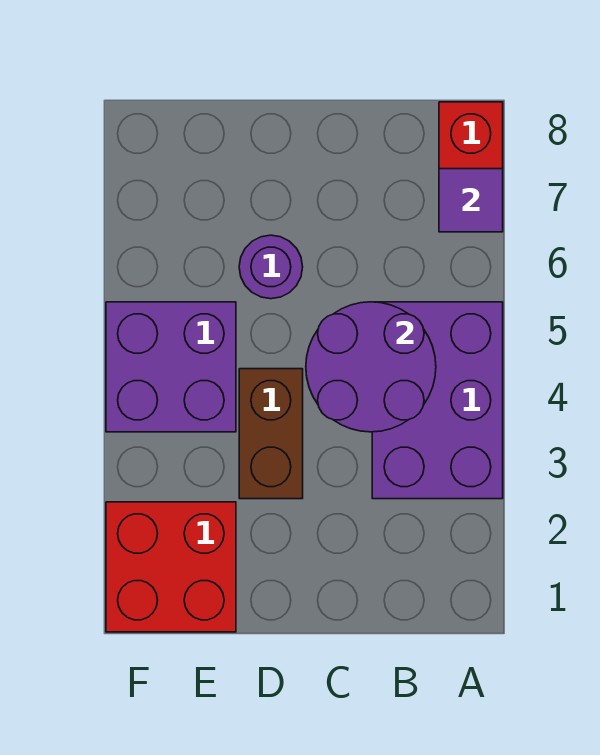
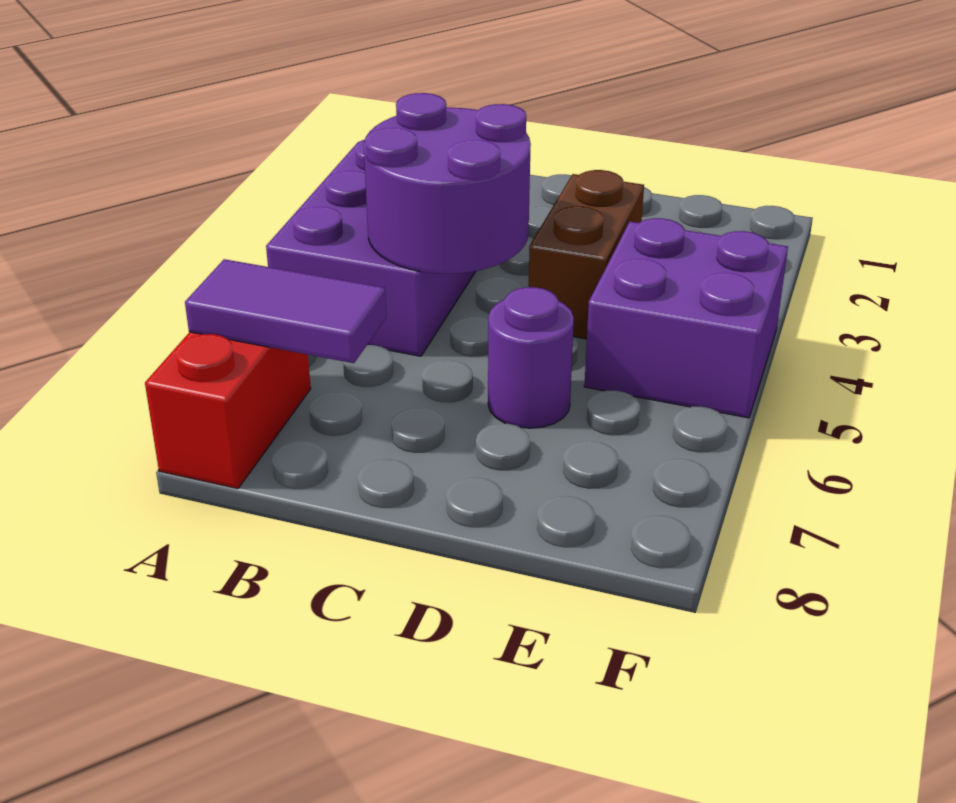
purple tile A7 level 2 -> purple tile A7:B7 level 2
red brick E1:F2 level 1 -> none

